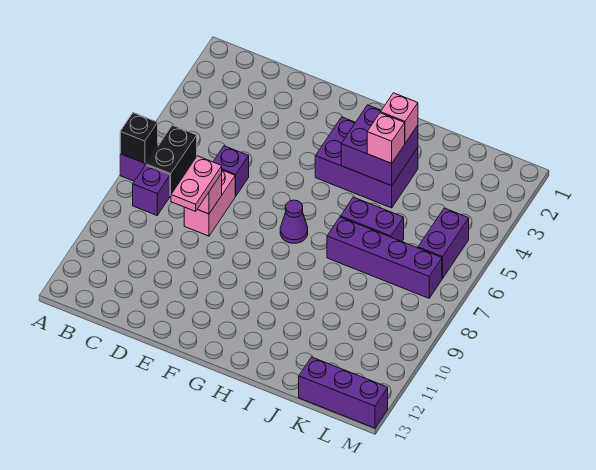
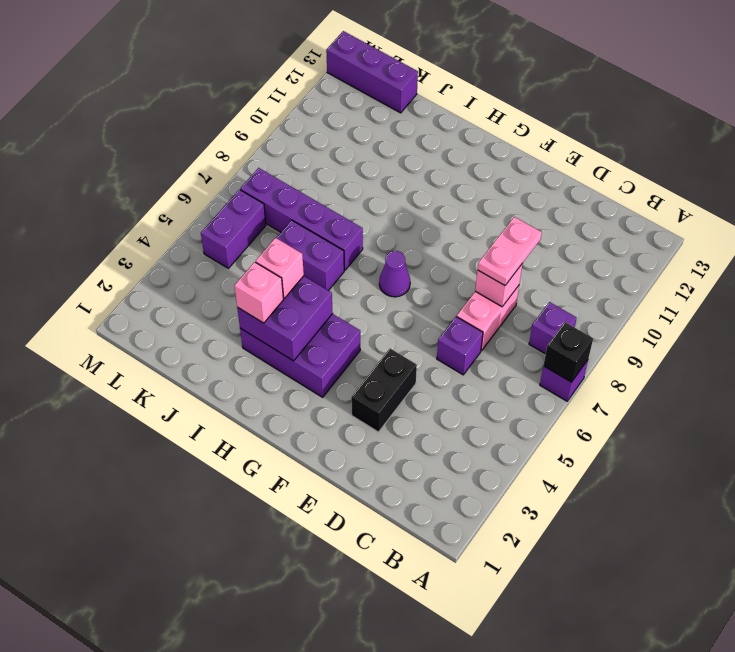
black brick B6:B7 level 1 -> black brick E3:E4 level 1

